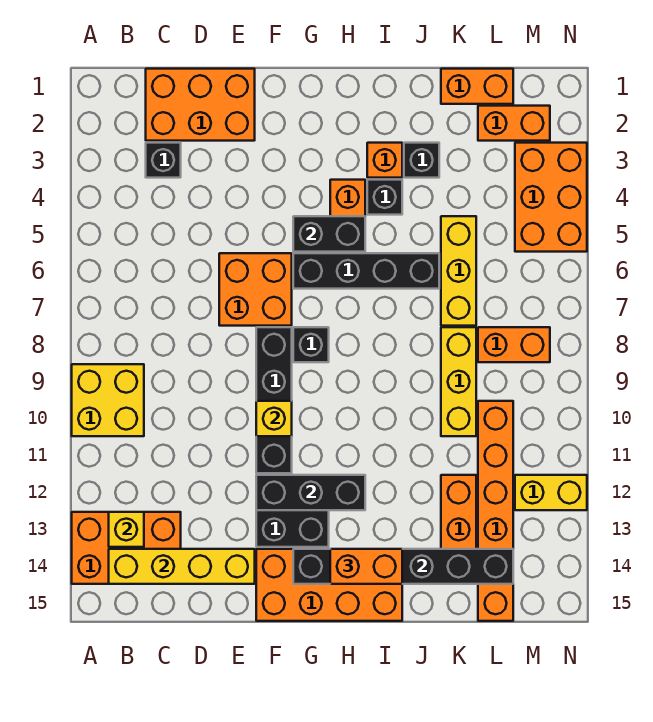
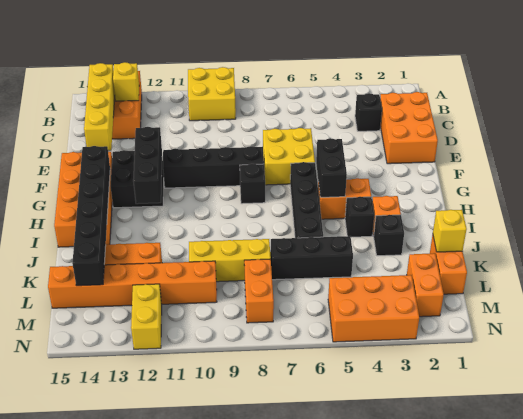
orange brick E6:F7 level 1 -> yellow brick E6:F7 level 1
yellow brick F10 level 2 -> yellow brick K1 level 2
orange brick H14:I14 level 3 -> none
yellow brick K5:K7 level 1 -> black brick K5:K7 level 1

